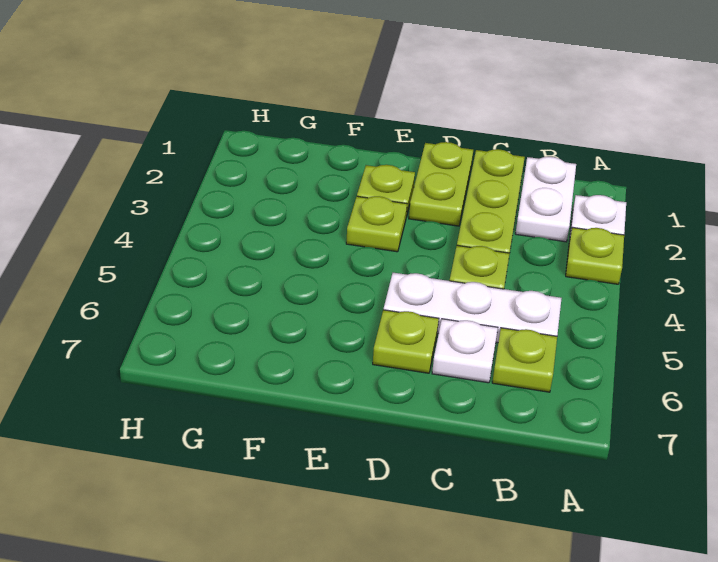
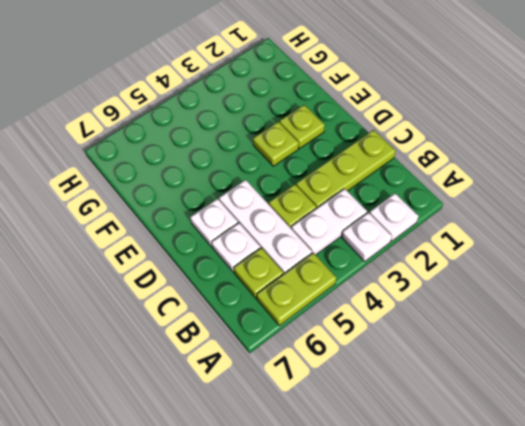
lime plate A3 level 1 -> white plate A3 level 1
white plate B1:B2 level 1 -> white plate B3:B4 level 1
lime plate D1:D2 level 1 -> lime plate A5:A6 level 1
lime plate D6 level 1 -> white plate D6 level 1

